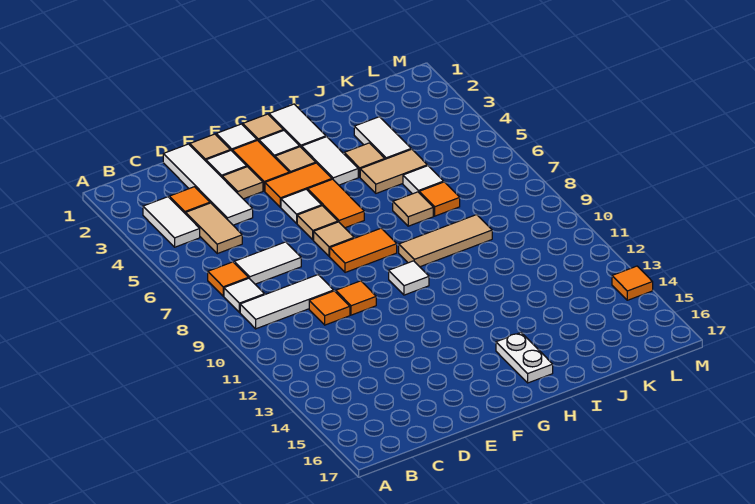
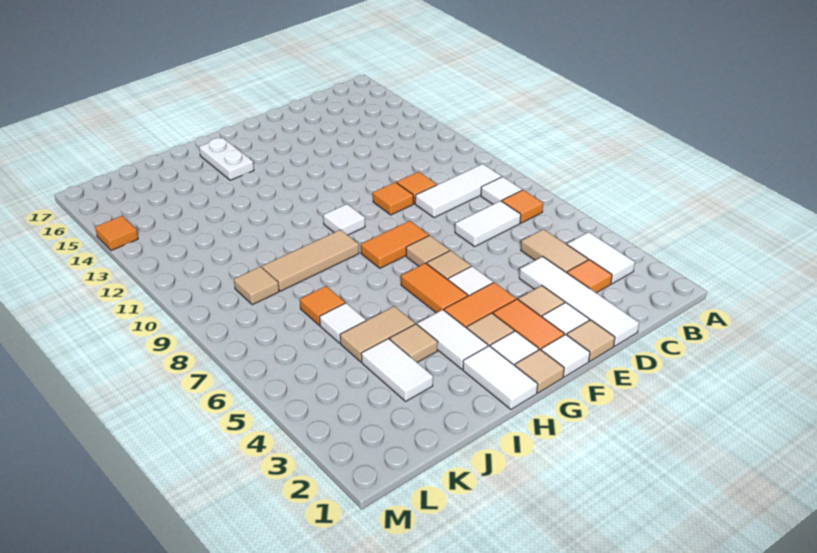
tan tile I7 level 1 -> tan tile K9 level 1

